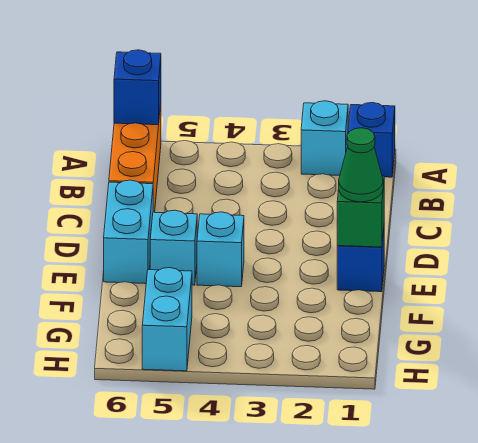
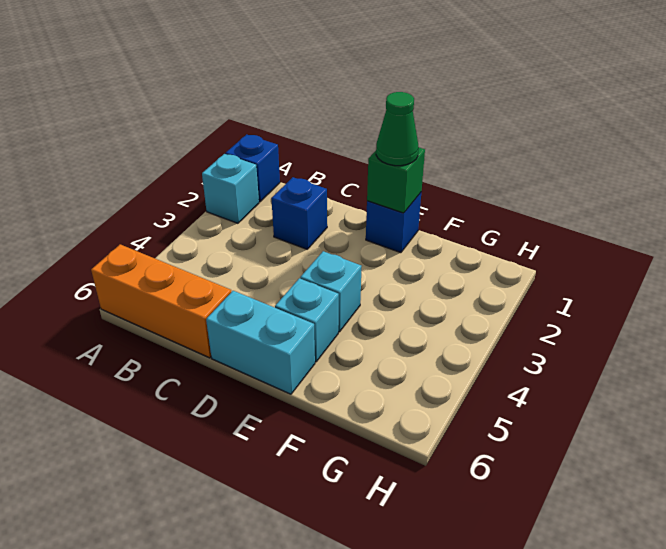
blue brick A6 level 2 -> blue brick C2 level 1
cyan brick G5:H5 level 1 -> none

